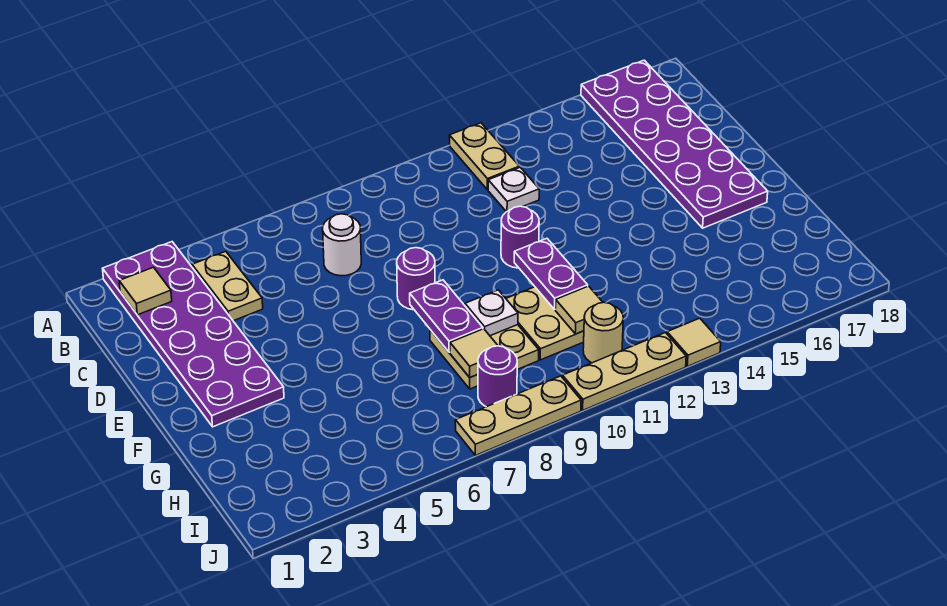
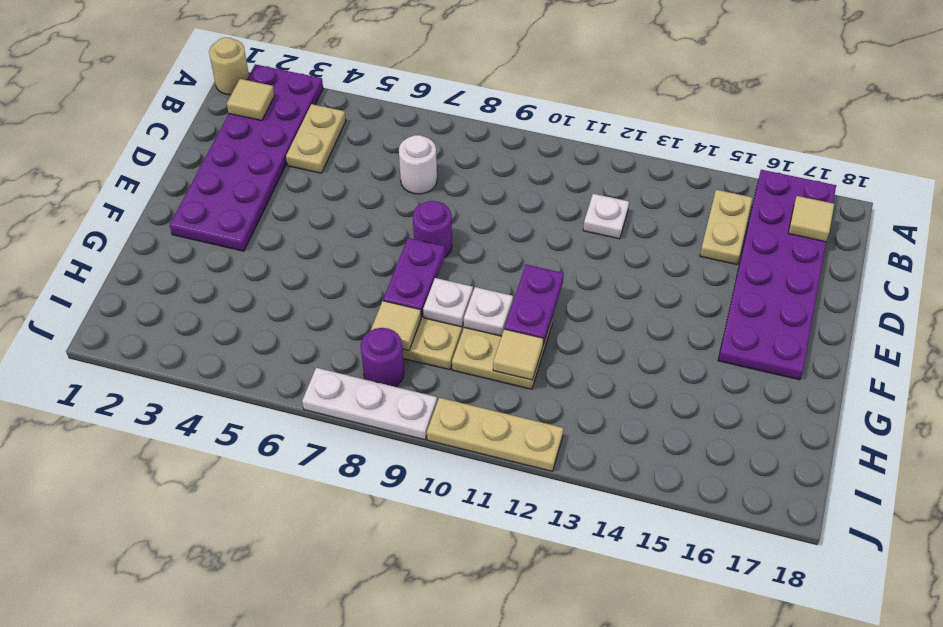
tan plate A12:B12 level 1 -> tan plate B15:C15 level 1
purple round brick E11 level 1 -> none
none -> white plate G10 level 2
tan round brick I11 level 1 -> tan round brick A1 level 1
tan plate J7:J9 level 1 -> white plate J7:J9 level 1
tan tile J13 level 1 -> tan tile B17 level 2

